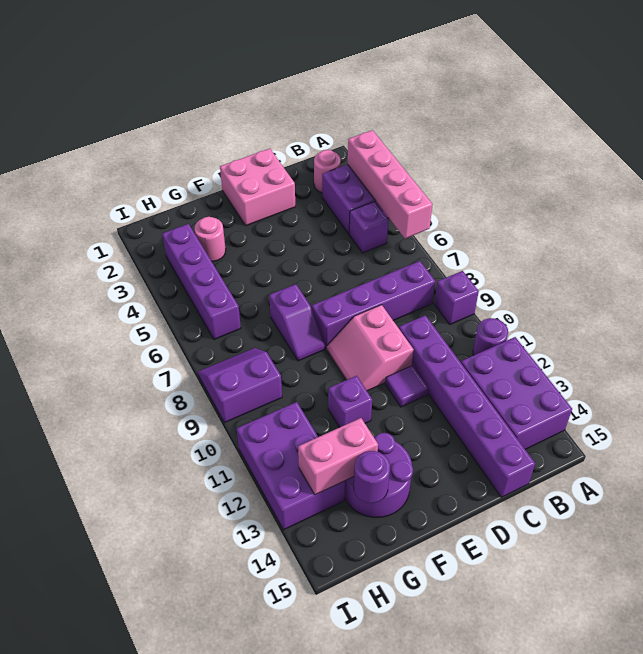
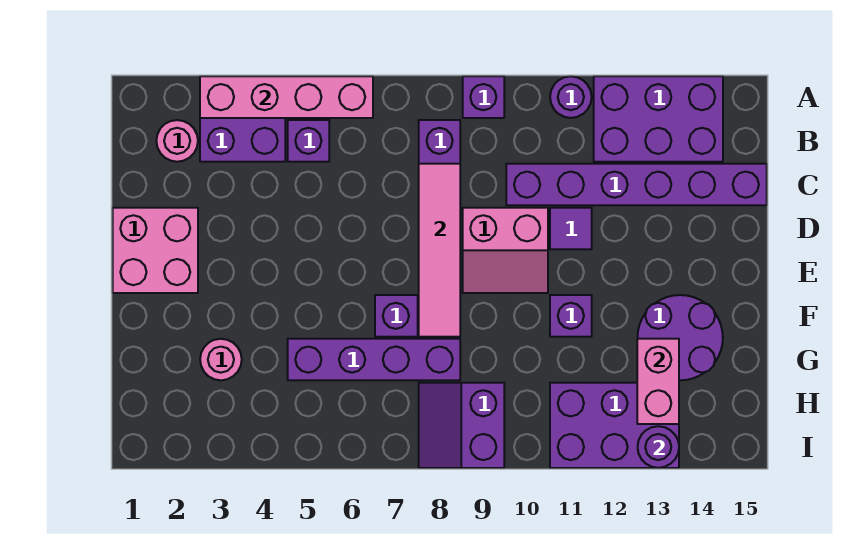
none -> pink tile C8:F8 level 2
purple round brick G14 level 2 -> purple round brick I13 level 2
purple brick H3:H6 level 1 -> purple brick G5:G8 level 1

